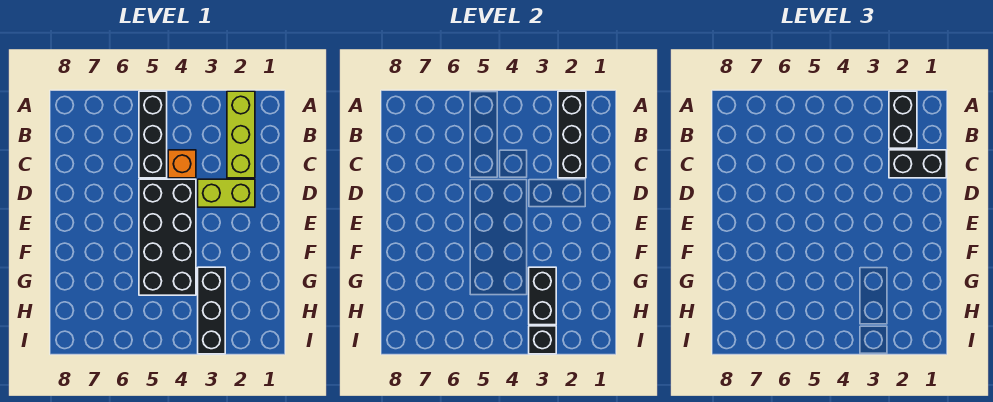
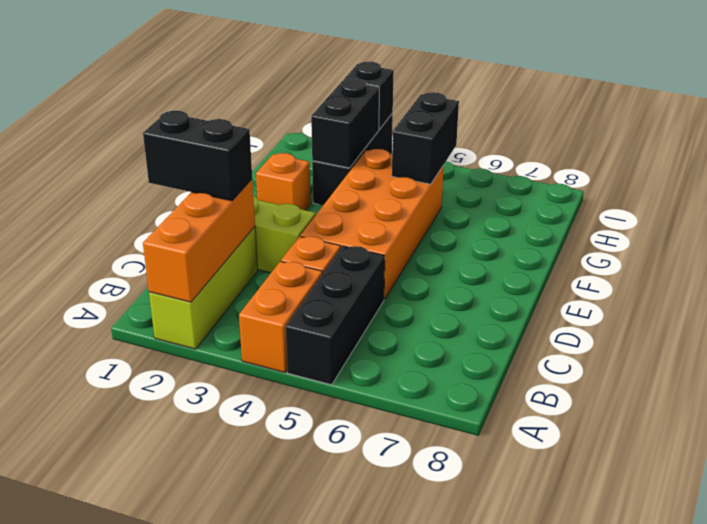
black brick A2:C2 level 2 -> orange brick A2:C2 level 2
black brick A2:B2 level 3 -> black brick G5:H5 level 2
none -> orange brick A4:B4 level 1
black brick D4:G5 level 1 -> orange brick D4:G5 level 1
none -> orange brick F2 level 1

